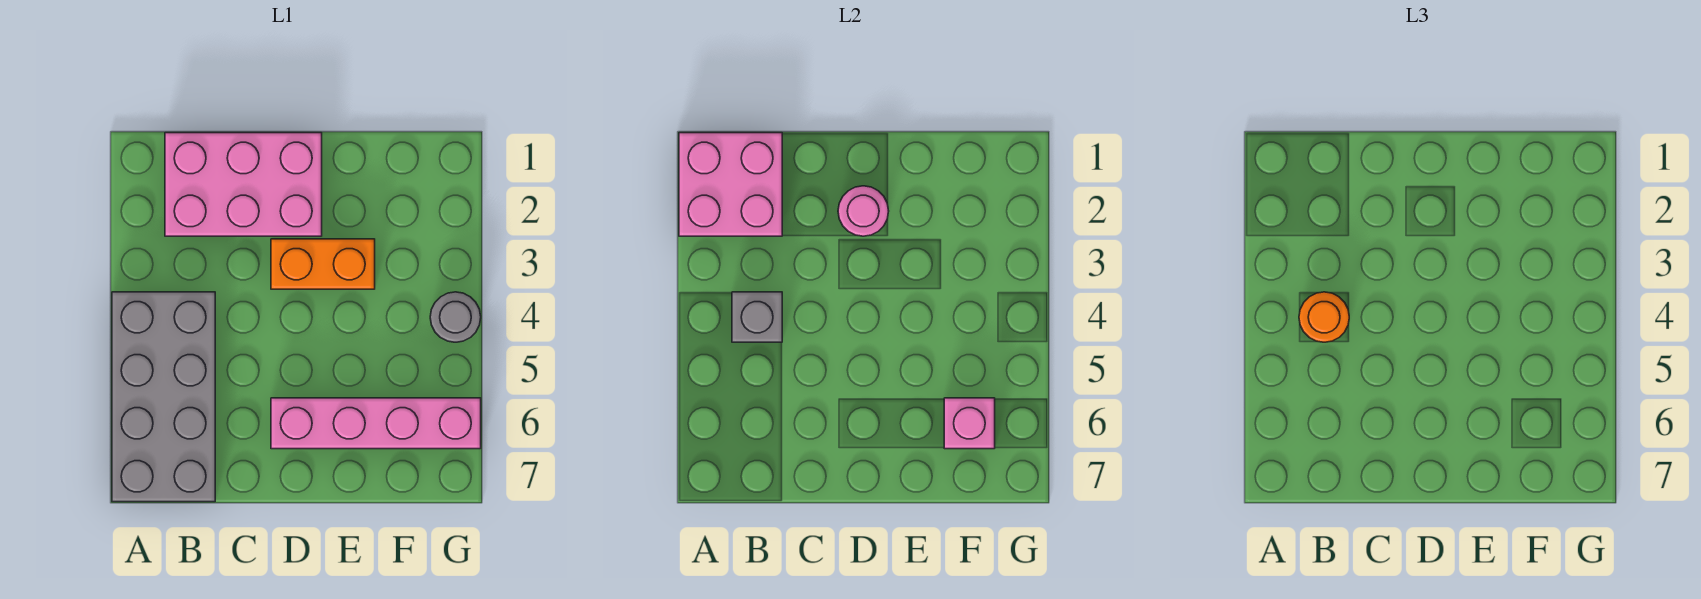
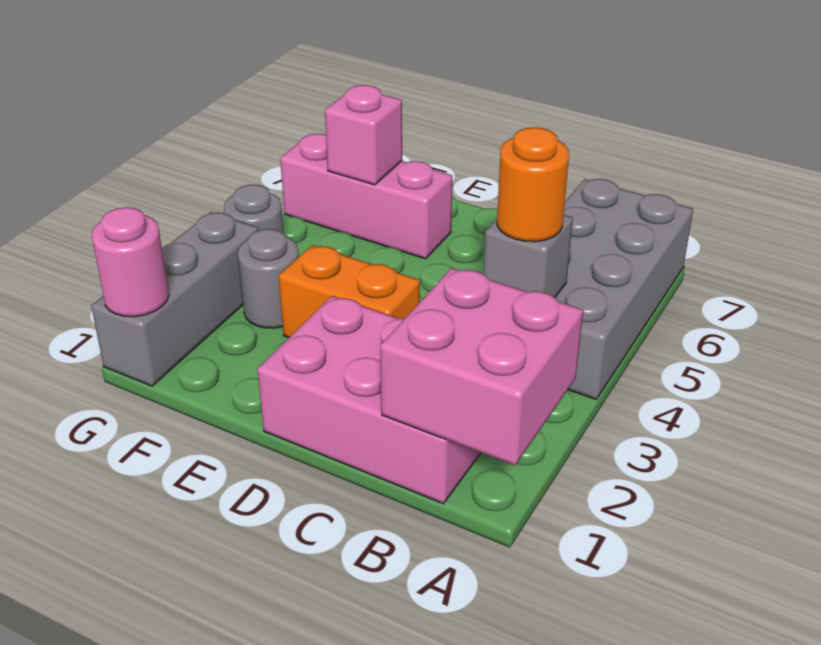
pink round brick D2 level 2 -> pink round brick G1 level 2
pink brick D6:G6 level 1 -> pink brick E6:G6 level 1
none -> grey round brick F3 level 1
none -> grey brick G1:G3 level 1

